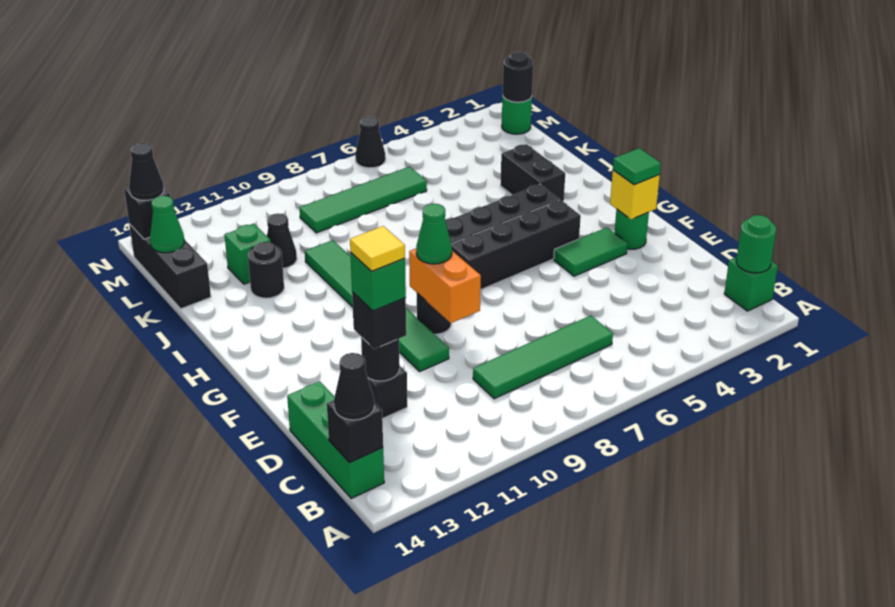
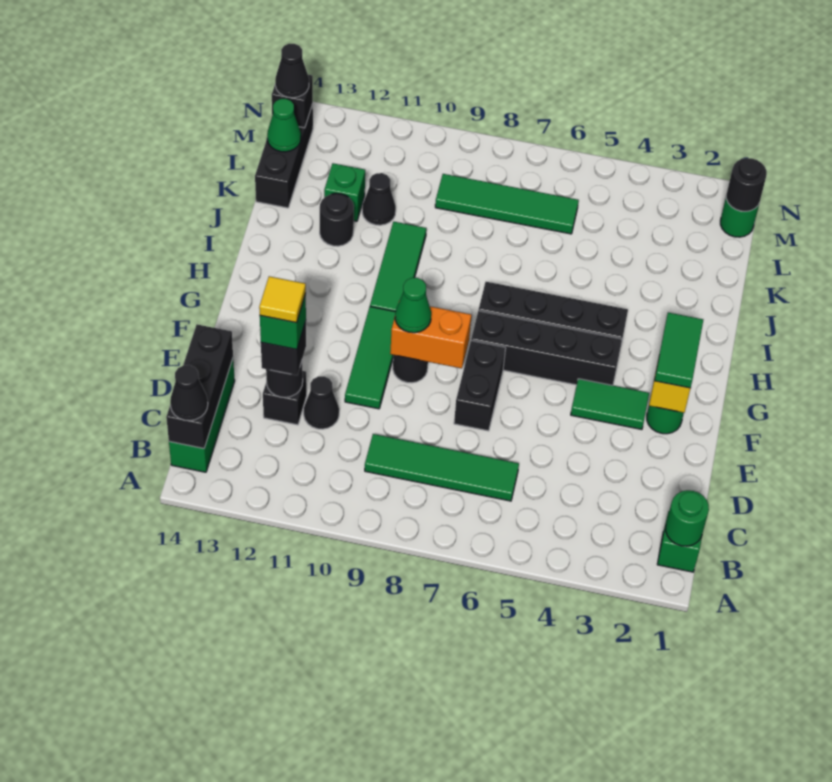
black brick B14 level 2 -> black brick B14:D14 level 2
orange brick E9:F9 level 2 -> orange brick F8:F9 level 2
green tile F2 level 3 -> green tile F2:G2 level 3
black brick I3:J3 level 1 -> black brick E7:F7 level 1
black cone N6 level 1 -> black cone D11 level 1

